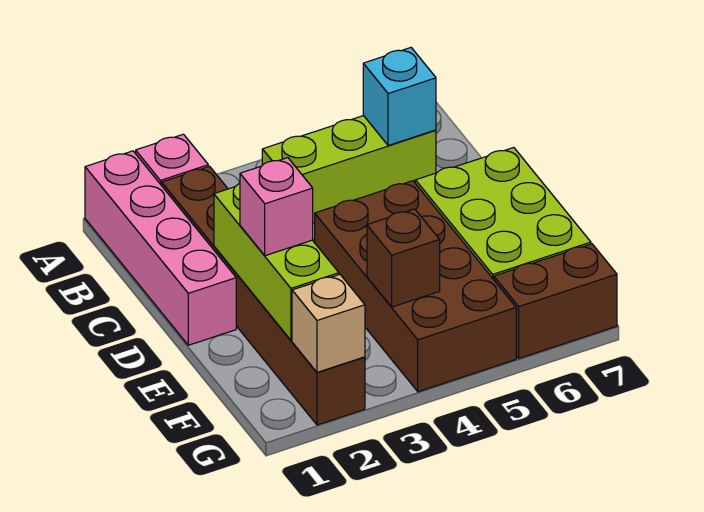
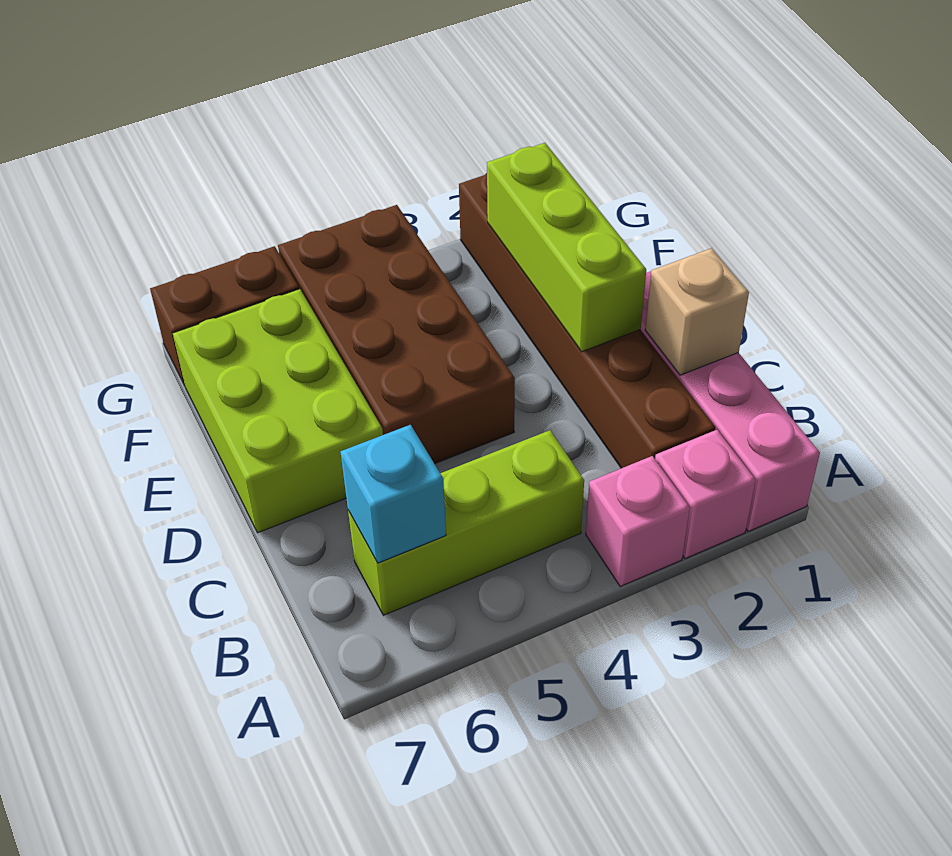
pink brick E2 level 3 -> pink brick A3 level 1
brown brick F4 level 2 -> none
tan brick G2 level 2 -> tan brick C1 level 2

